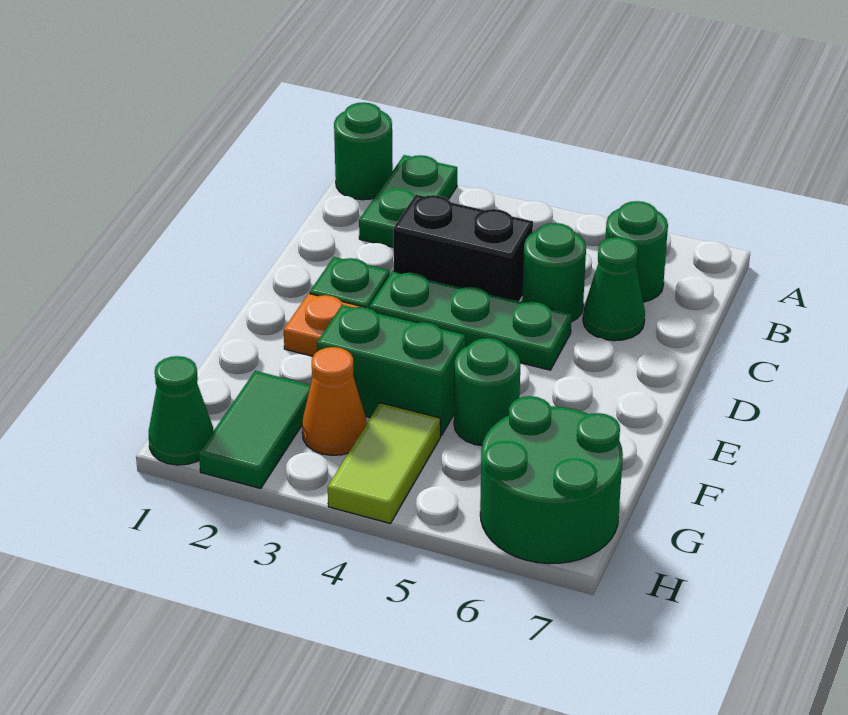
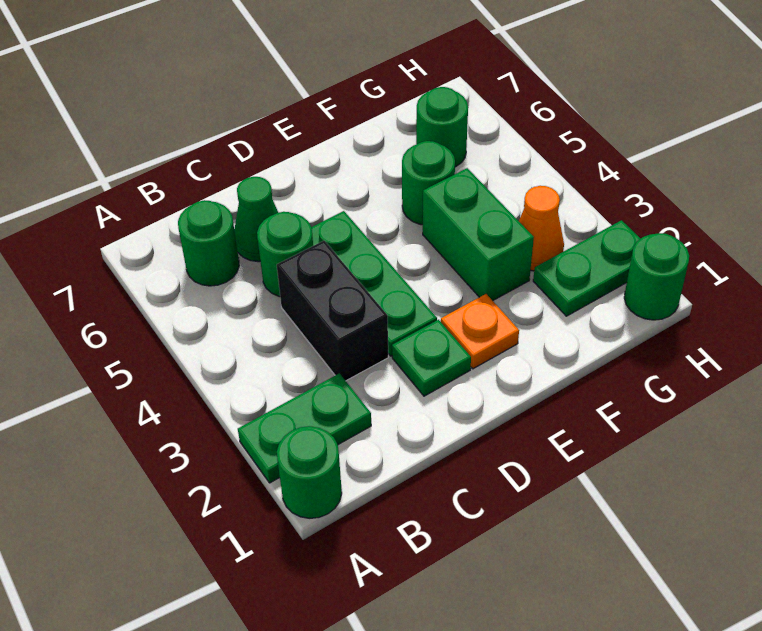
green tile G2:H2 level 1 -> green plate G2:H2 level 1
lime tile G4:H4 level 1 -> none
green round brick G6:H7 level 1 -> green round brick G6 level 1
green cone H1 level 1 -> green round brick H1 level 1

